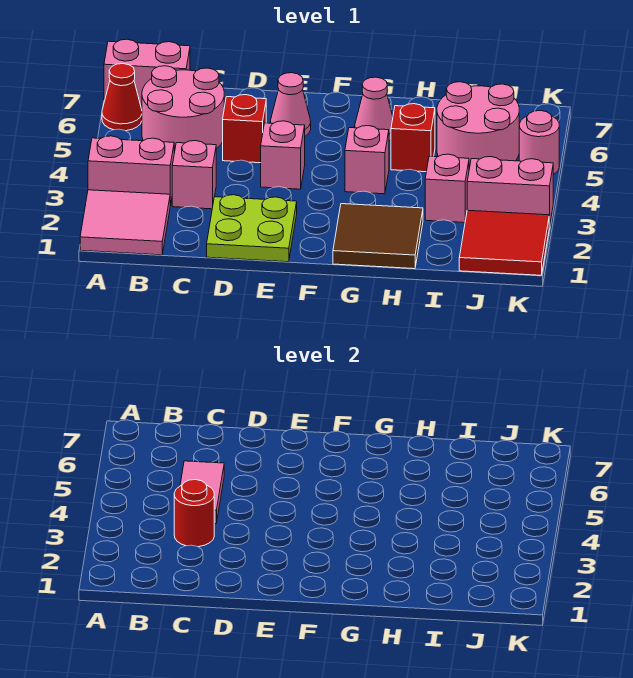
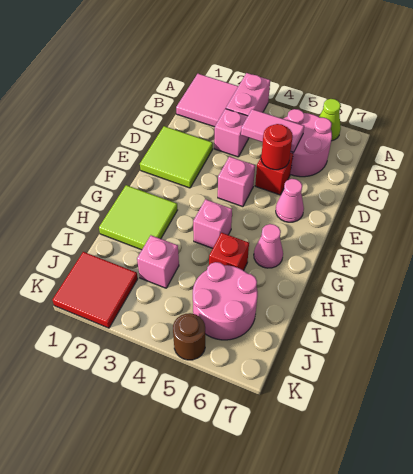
red cone A6 level 1 -> lime cone A6 level 1
pink brick A7:B7 level 1 -> none
red round brick C3 level 2 -> red round brick D5 level 2
lime plate D1:E2 level 1 -> lime tile D1:E2 level 1
brown tile G1:H2 level 1 -> lime tile G1:H2 level 1
pink brick J3:K3 level 1 -> none
pink round brick K5 level 1 -> brown round brick K5 level 1

